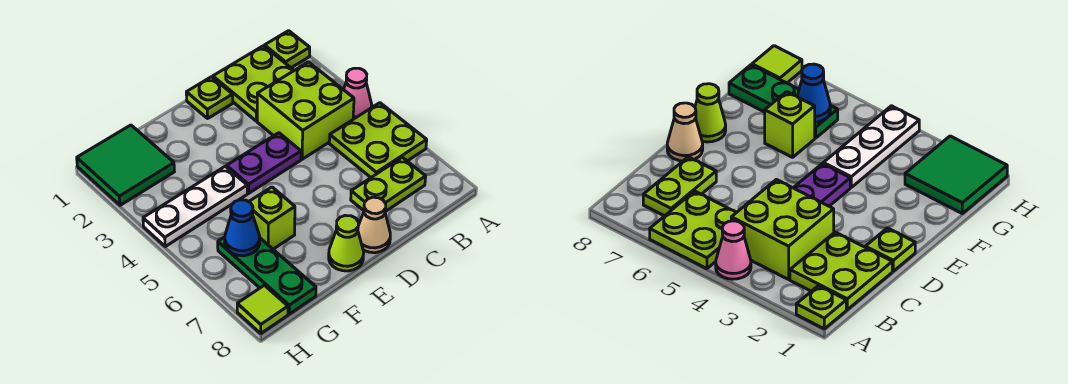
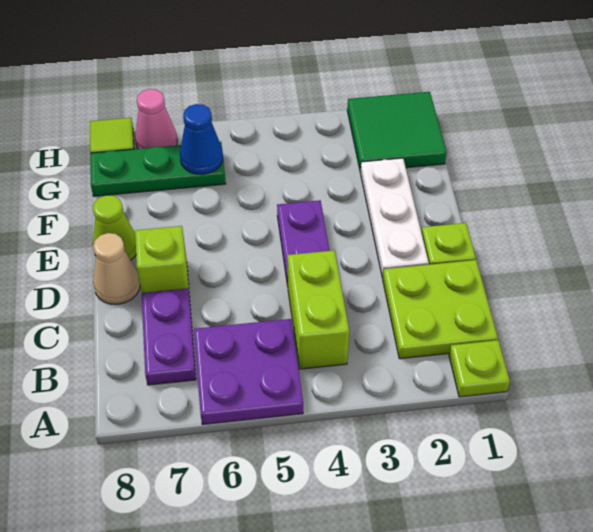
pink cone A4 level 1 -> pink cone H7 level 1
lime plate A5:B6 level 1 -> purple plate A5:B6 level 1
lime brick B3:C4 level 1 -> lime brick B4:C4 level 1
lime plate B7:C7 level 1 -> purple plate B7:C7 level 1
white plate F4:H4 level 1 -> white plate D2:F2 level 1
lime brick F6 level 1 -> lime brick D7 level 1

